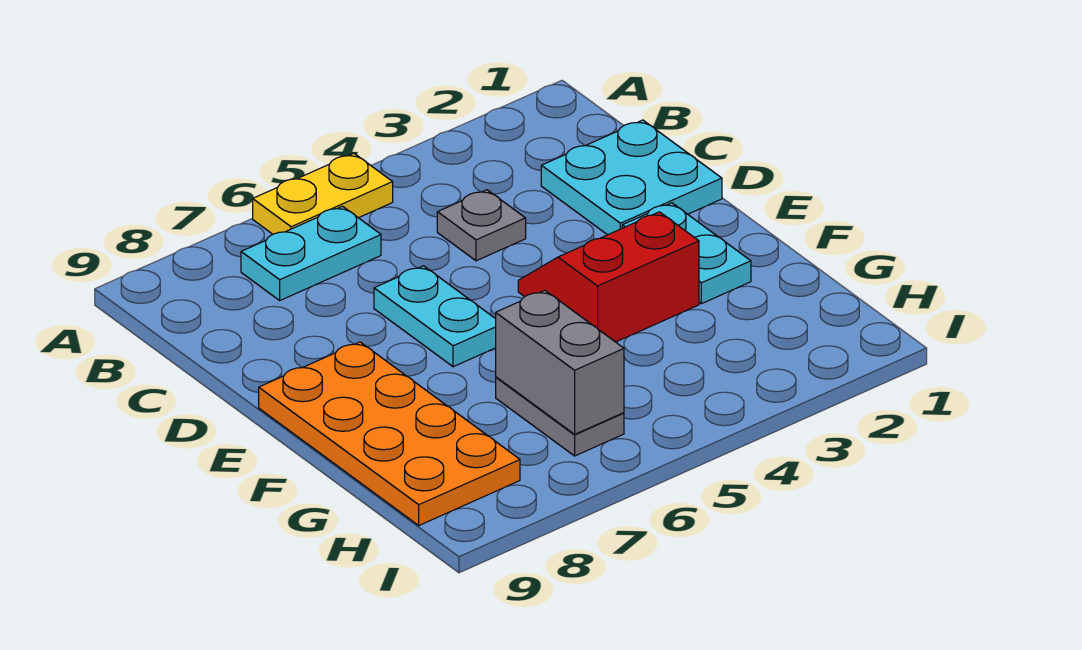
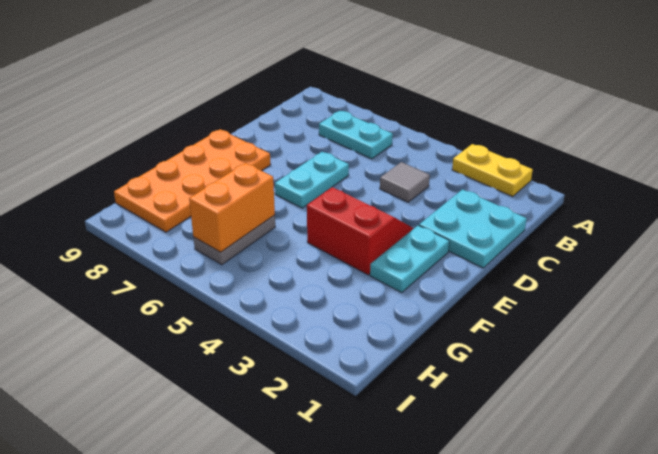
yellow plate A5:A6 level 1 -> yellow plate A2:A3 level 1
grey plate C4 level 1 -> grey tile C4 level 1
grey brick G6:H6 level 2 -> orange brick G6:H6 level 2

